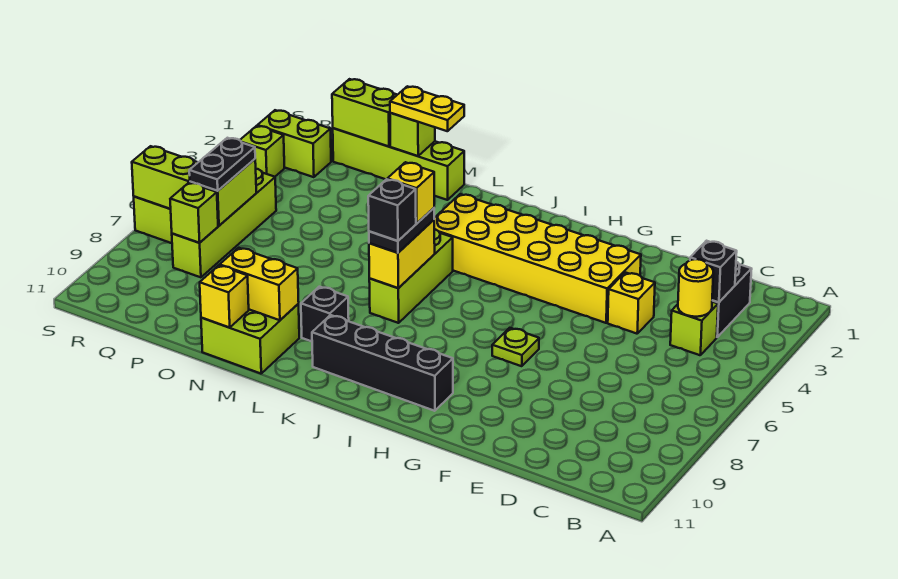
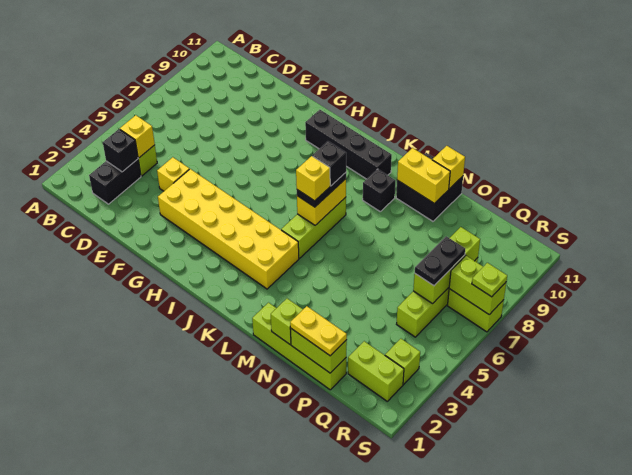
yellow round brick C4 level 2 -> yellow brick C4 level 2
lime plate G7 level 1 -> lime plate S7 level 3
yellow plate M1:N1 level 3 -> yellow plate O1:P1 level 3
lime brick M10:N11 level 1 -> black brick M10:N11 level 1

